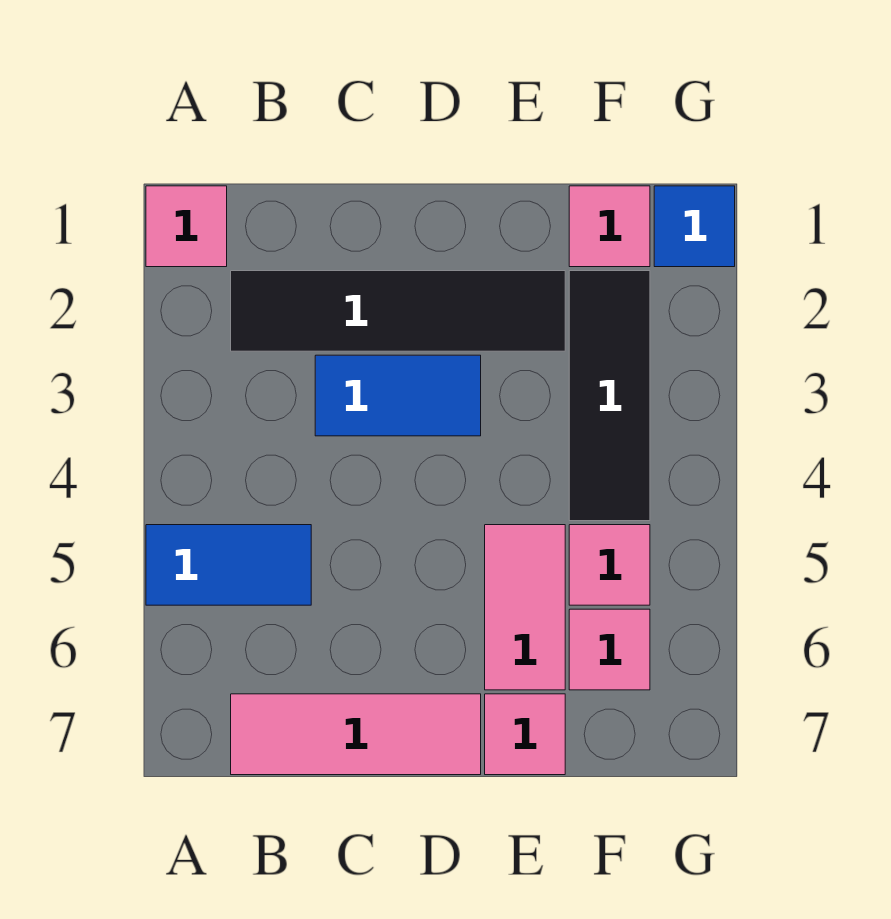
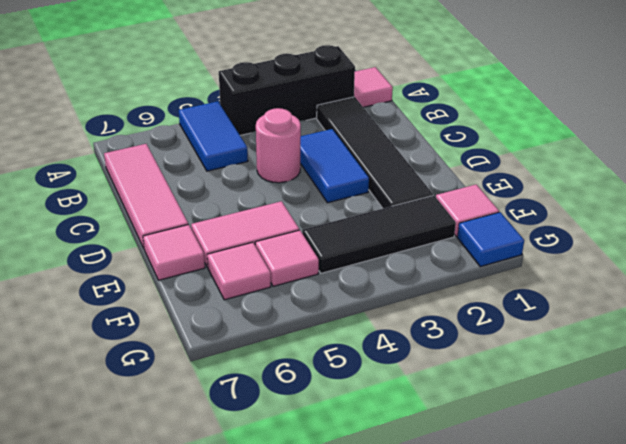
none -> black brick A2:A4 level 1
none -> pink round brick C4 level 1

